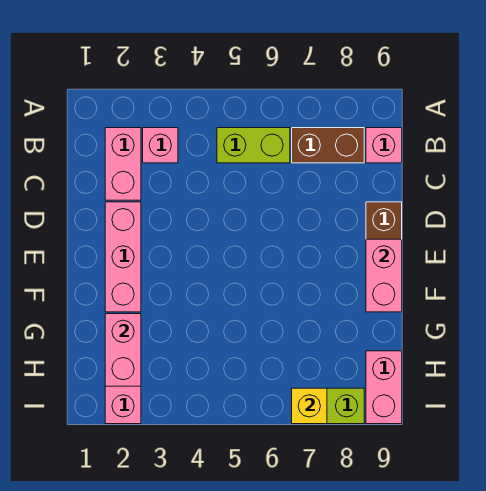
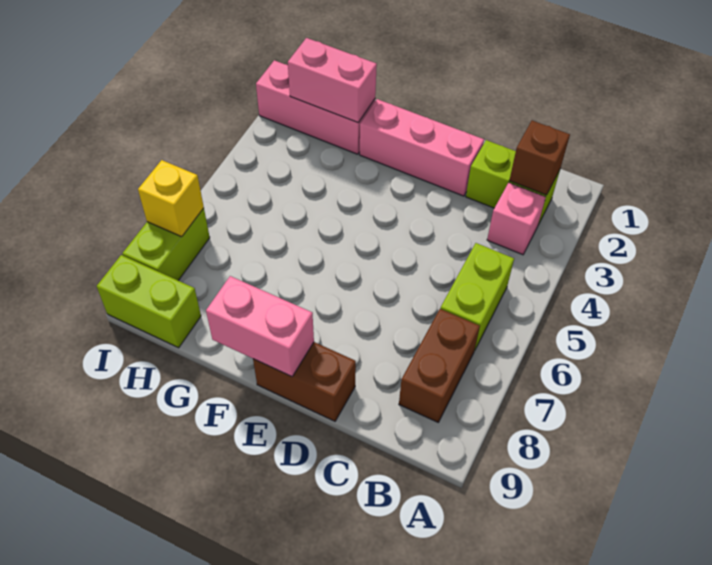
pink brick B2:C2 level 1 -> lime brick B2:C2 level 1
none -> brown brick B2 level 2
pink brick B9 level 1 -> none
pink brick H9:I9 level 1 -> lime brick H9:I9 level 1

